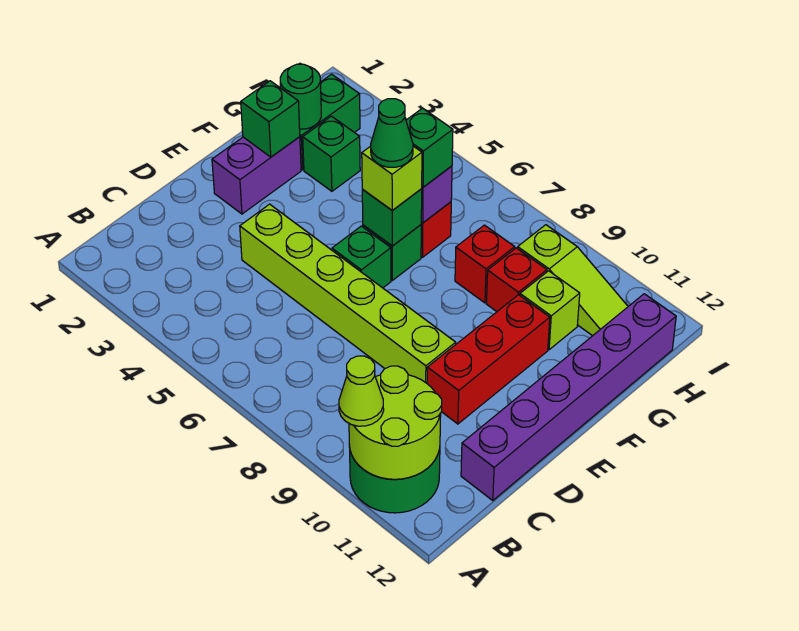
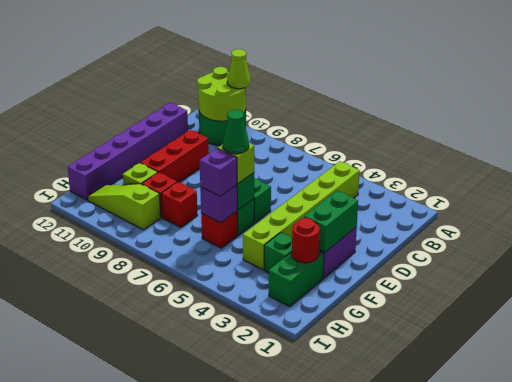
lime brick D4:D9 level 1 -> lime brick B4:G4 level 1
green brick F2 level 2 -> green brick E2:F2 level 2
green round brick G2 level 2 -> red round brick G2 level 2
green brick G6 level 3 -> purple brick G6 level 3

